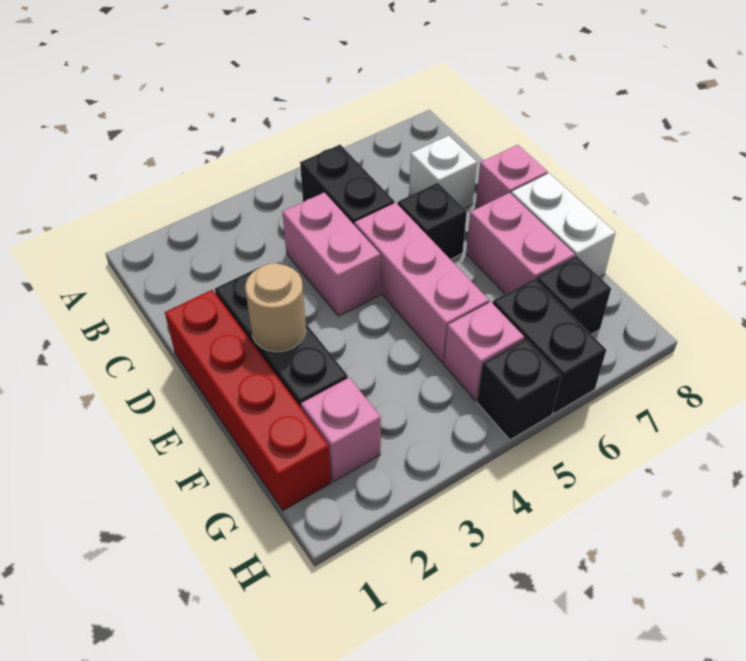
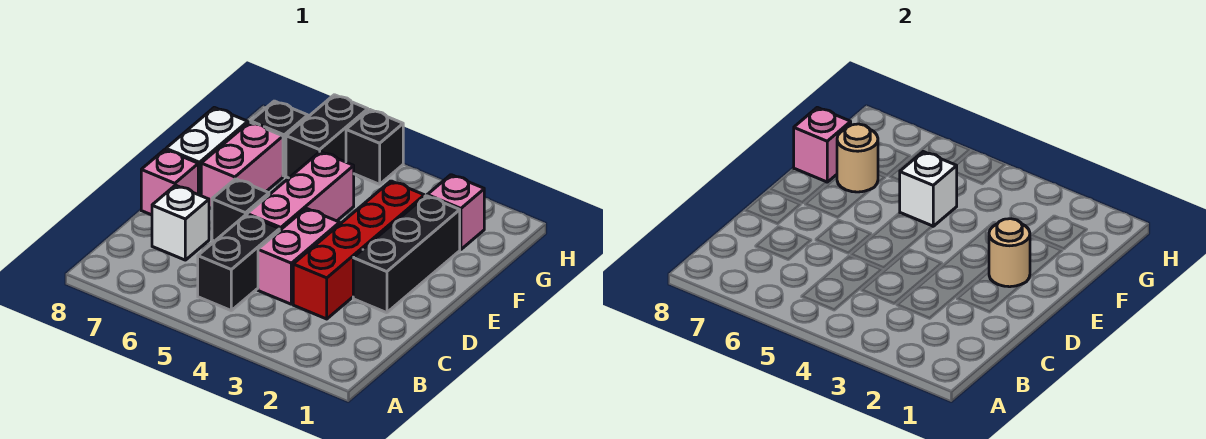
red brick D1:G1 level 1 -> red brick C3:F3 level 1
none -> white brick F5 level 2
none -> tan round brick F7 level 2
pink brick G5 level 1 -> pink brick F8 level 2

